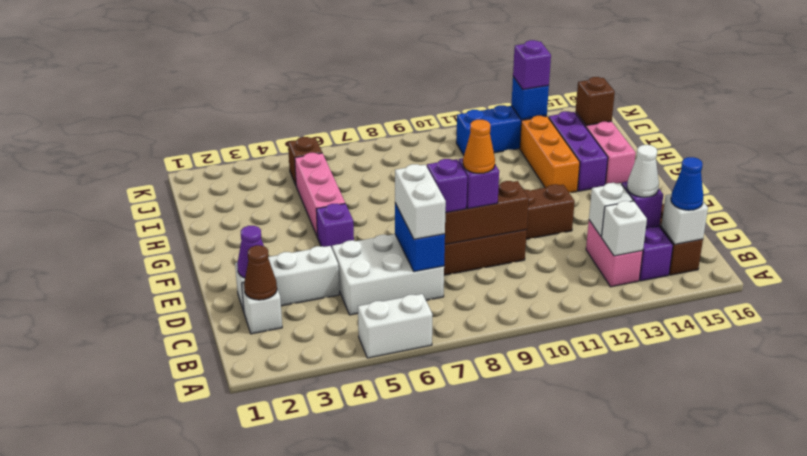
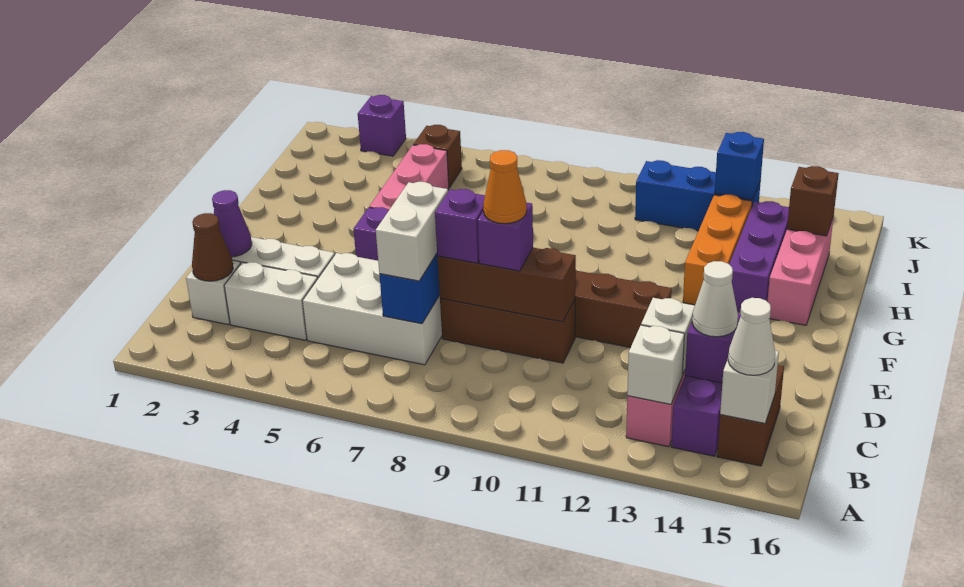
white brick A5:A6 level 1 -> white brick C3:C4 level 1
blue cone B15 level 3 -> white cone B15 level 3
purple brick J13 level 3 -> purple brick K3 level 1

